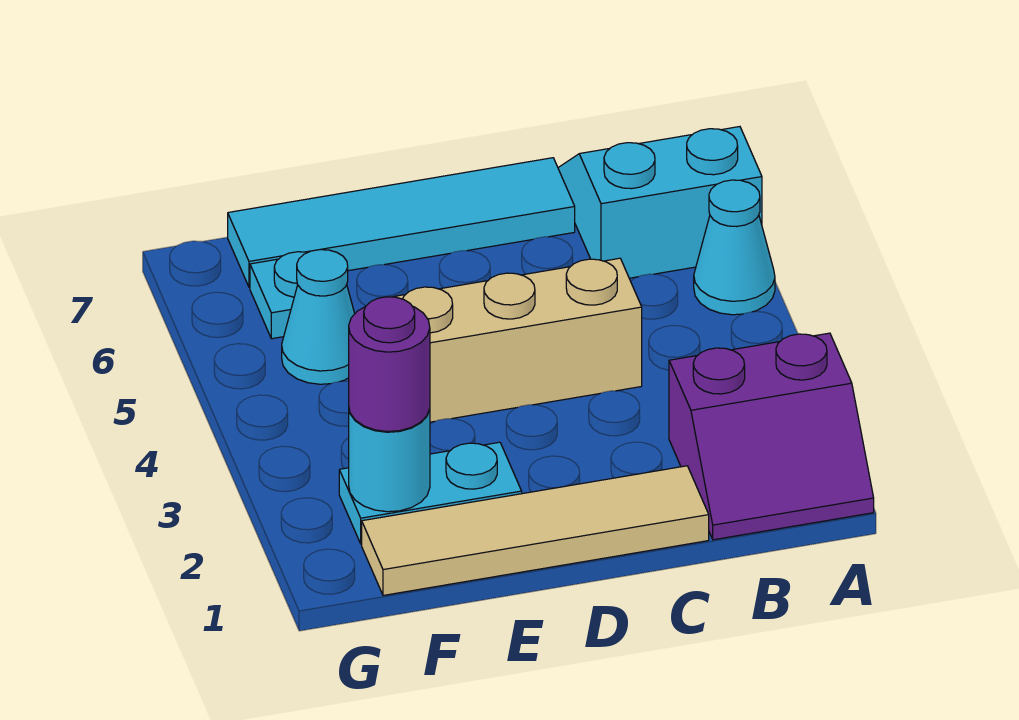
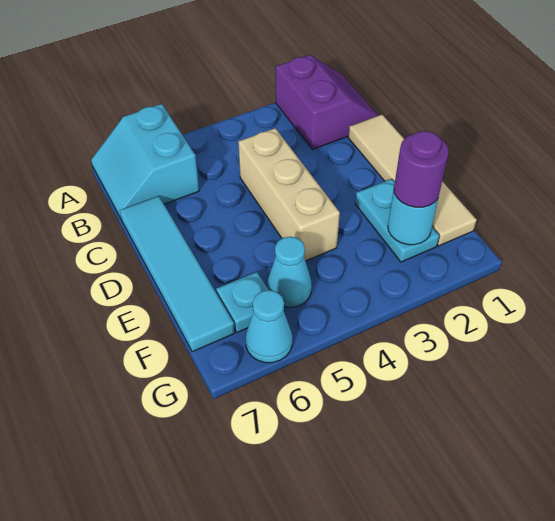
cyan cone A5 level 1 -> cyan cone G6 level 1

